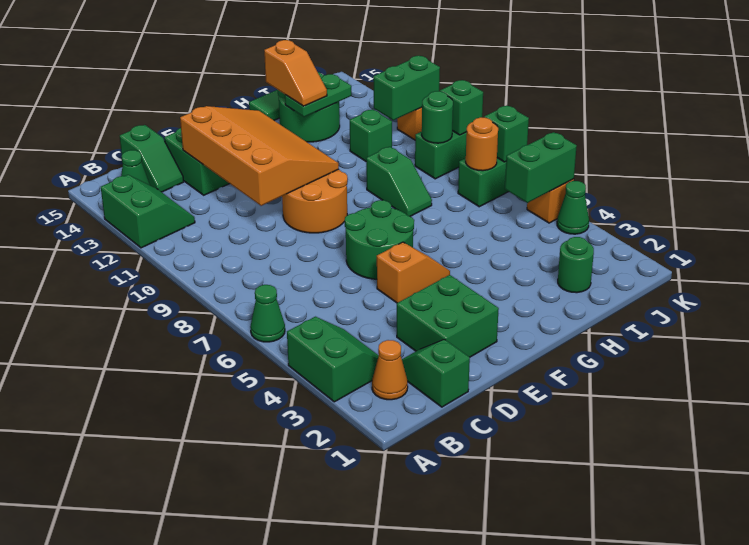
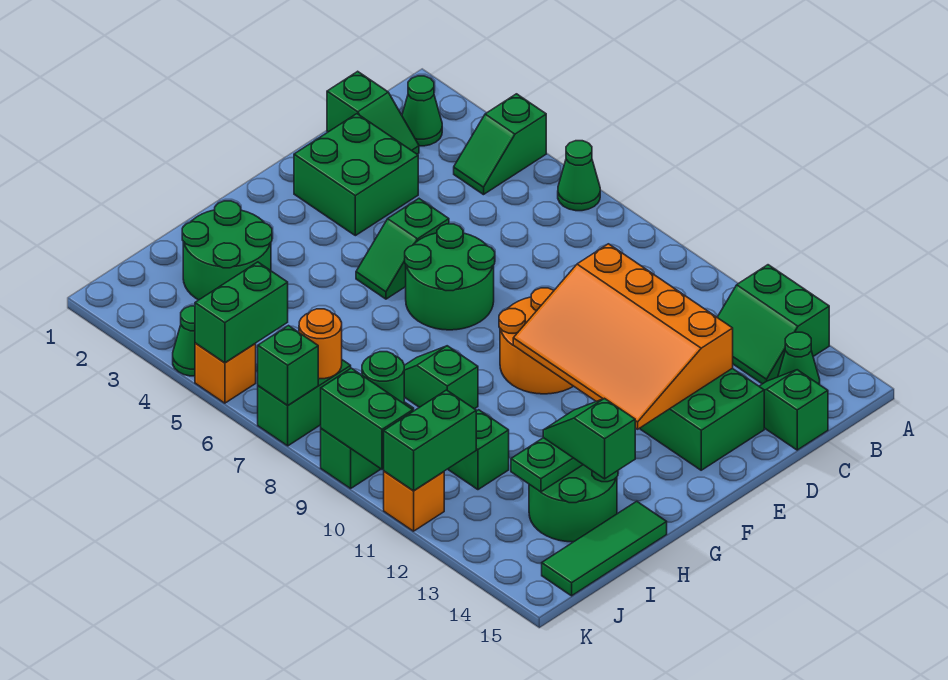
green slope A3:B4 level 1 top A -> green slope A4:B4 level 1 top A
orange cone B2 level 1 -> green cone B2 level 1
orange slope E5:F5 level 1 top E -> green slope E5:F5 level 1 top E
orange slope H13:H14 level 3 top 14 -> green slope H13:H14 level 3 top 14
green round brick I2 level 1 -> green round brick H2:I3 level 1
green brick K9 level 2 -> green brick K9:K10 level 2

